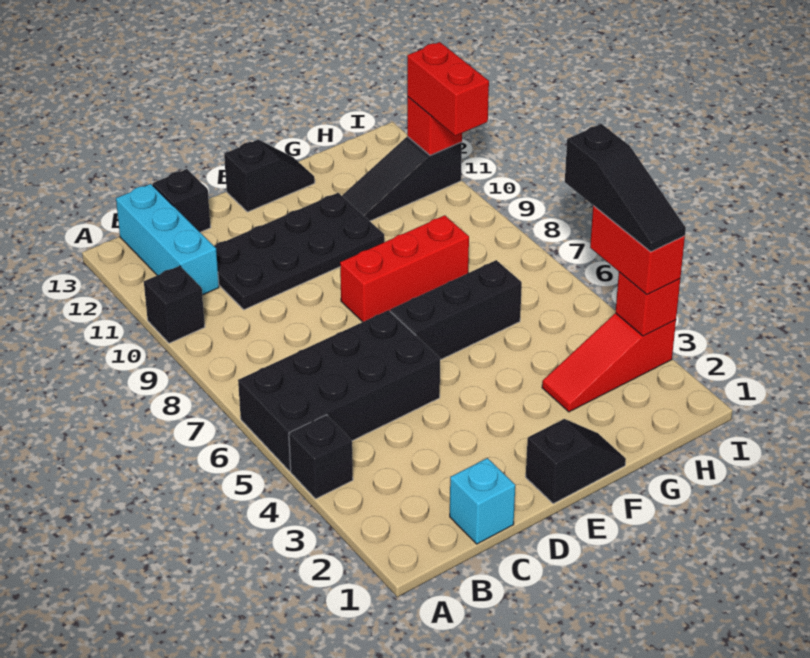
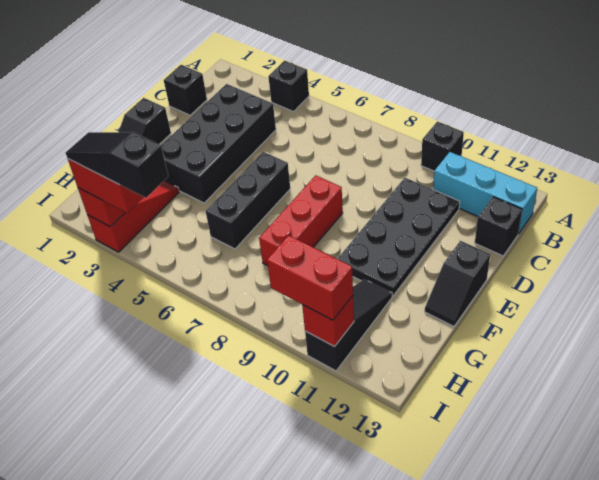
black brick A5:D6 level 1 -> black brick C3:F4 level 1
cyan brick C1 level 1 -> black brick C1 level 1

